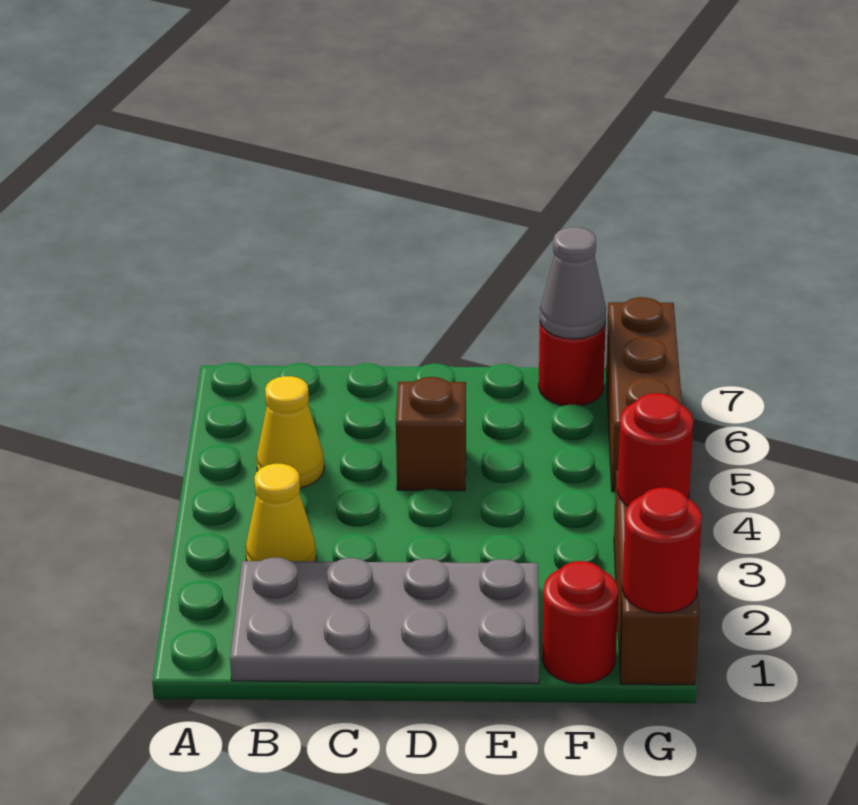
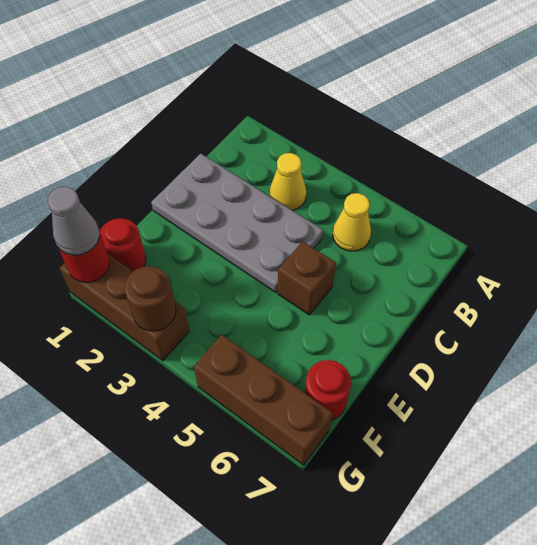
grey plate B1:E2 level 1 -> grey plate C1:D4 level 1
grey cone F7 level 2 -> grey cone G1 level 3
red round brick G3 level 2 -> brown round brick G3 level 2

